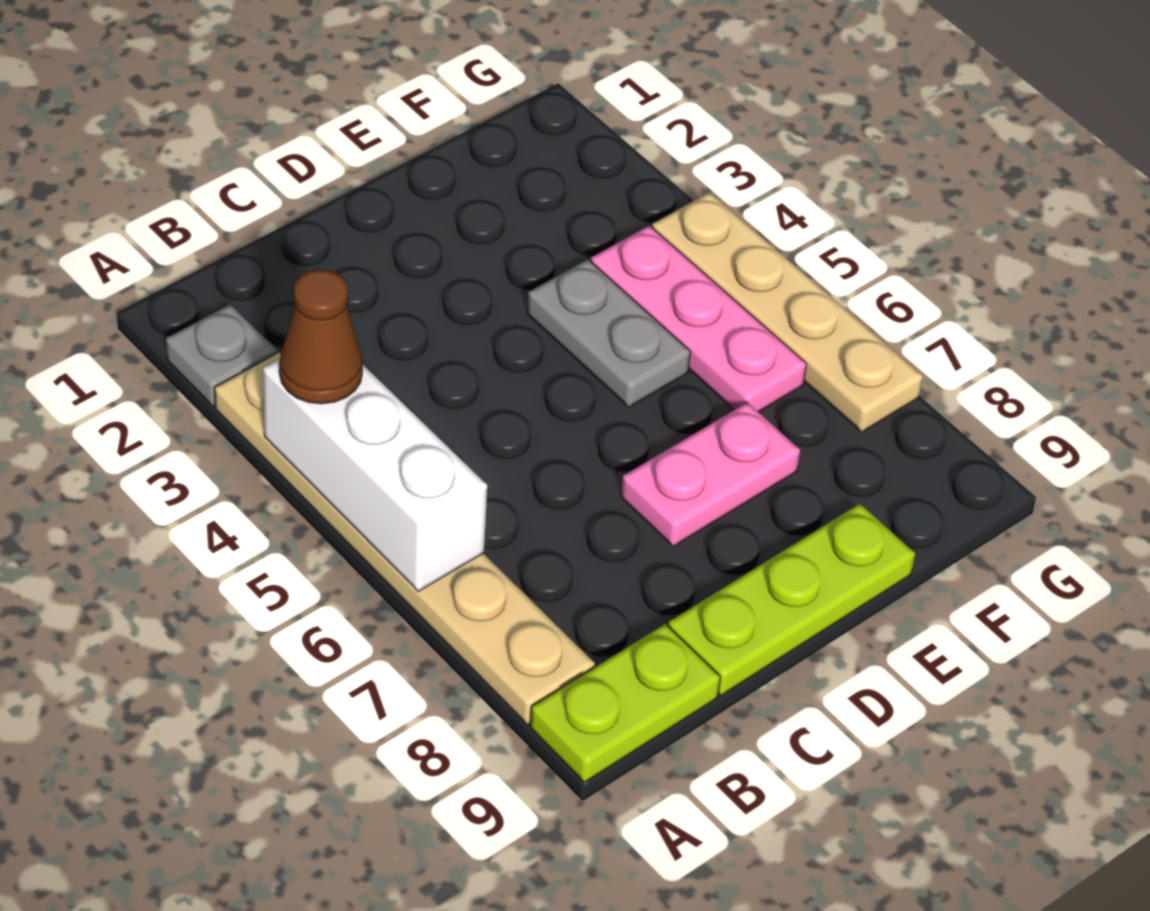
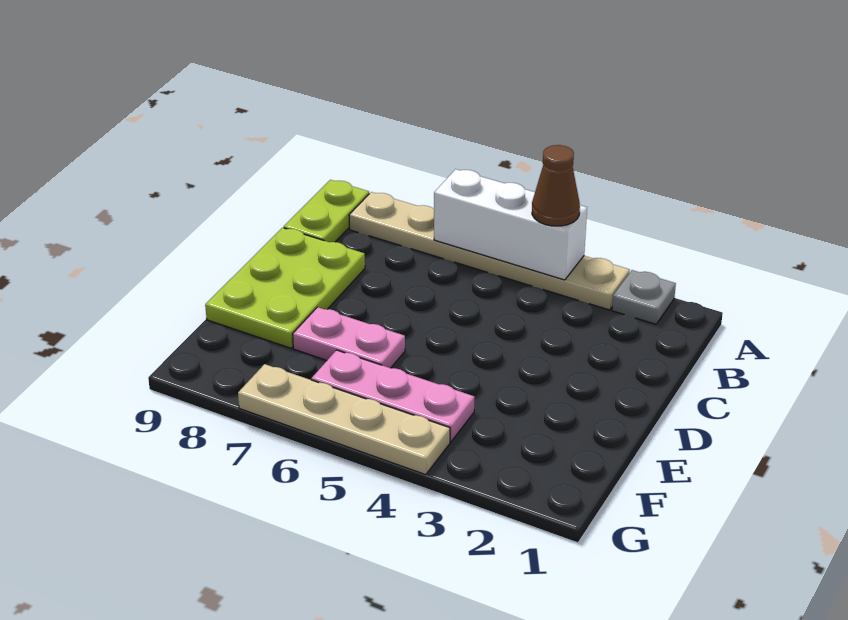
lime plate C9:E9 level 1 -> lime plate C8:E9 level 1
pink plate D7:E7 level 1 -> pink plate E6:E7 level 1
grey plate E4:E5 level 1 -> none

